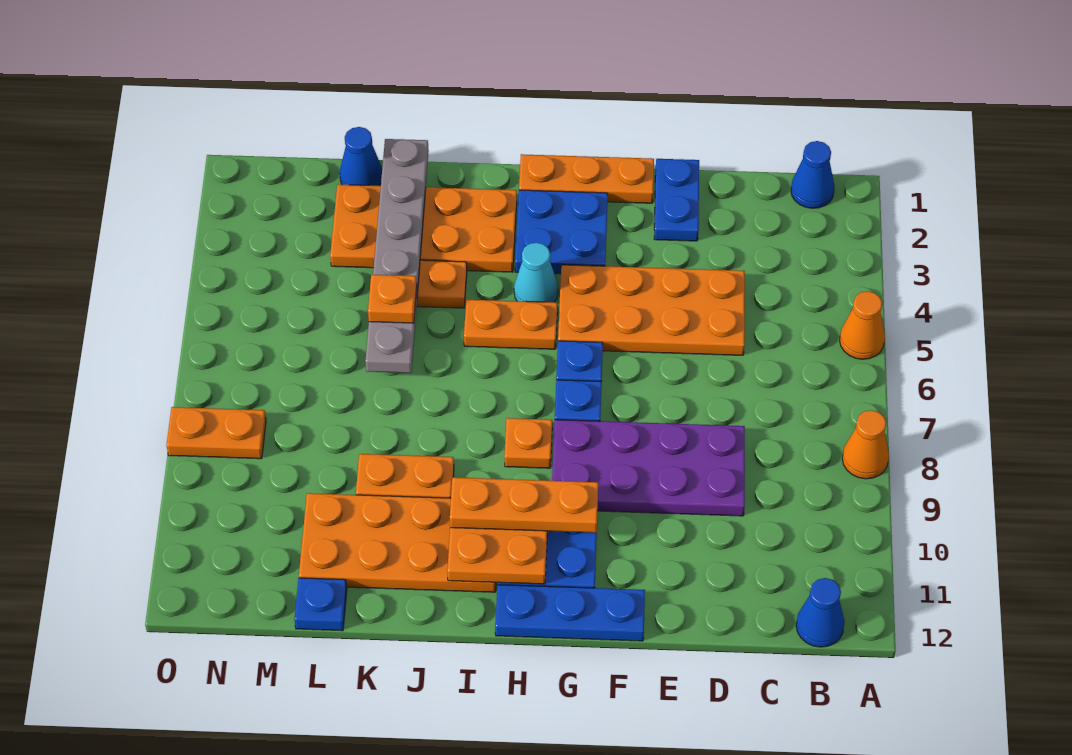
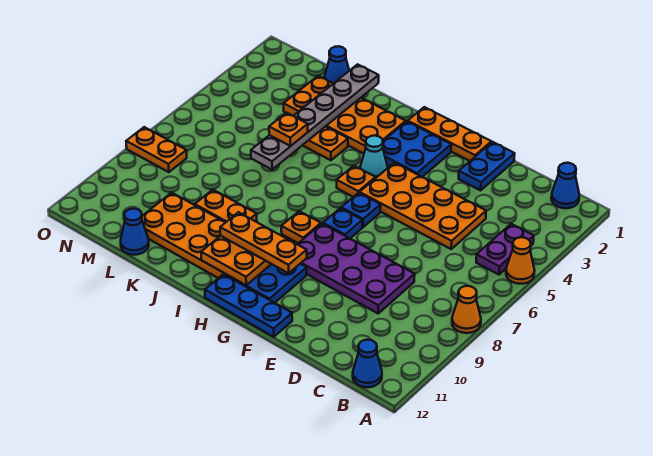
none -> purple plate B4:B5 level 1
orange plate H5:I5 level 1 -> orange plate H5 level 1
blue plate L12 level 1 -> blue cone L12 level 1

